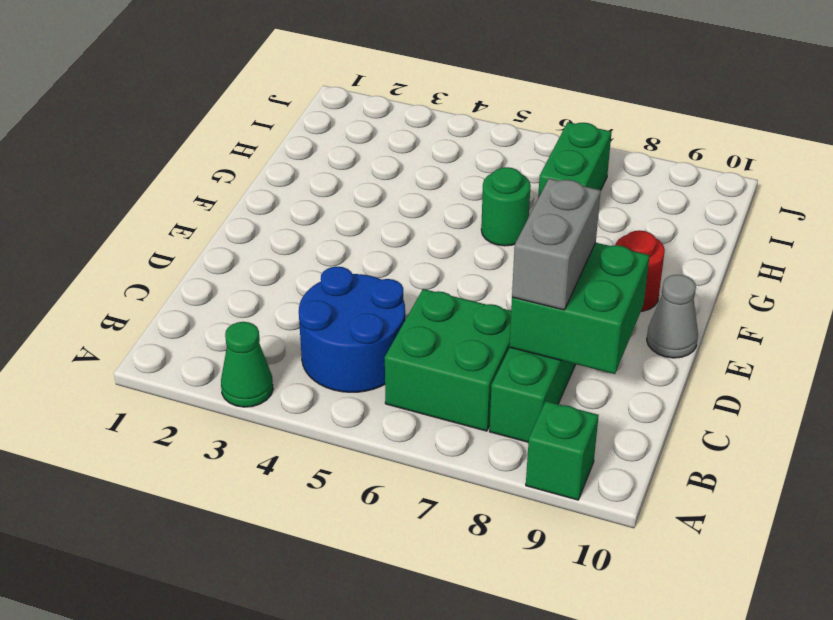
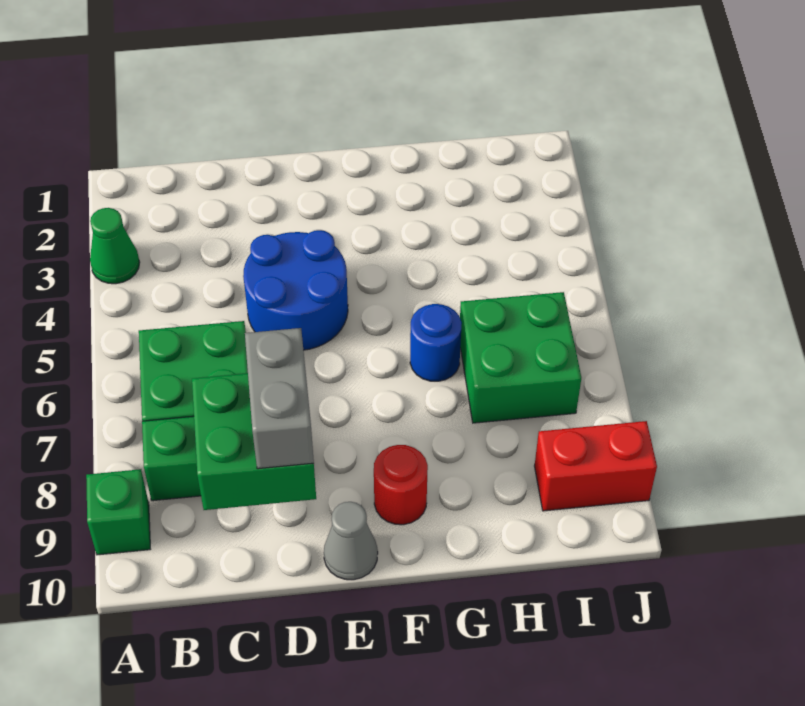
blue round brick B4:C5 level 1 -> blue round brick D4:E5 level 1
grey brick C8:D8 level 3 -> grey brick D8:D9 level 3
green round brick G6 level 1 -> blue round brick G6 level 1
green brick H7:I7 level 1 -> green brick H6:I7 level 1
none -> red brick I9:J9 level 1

